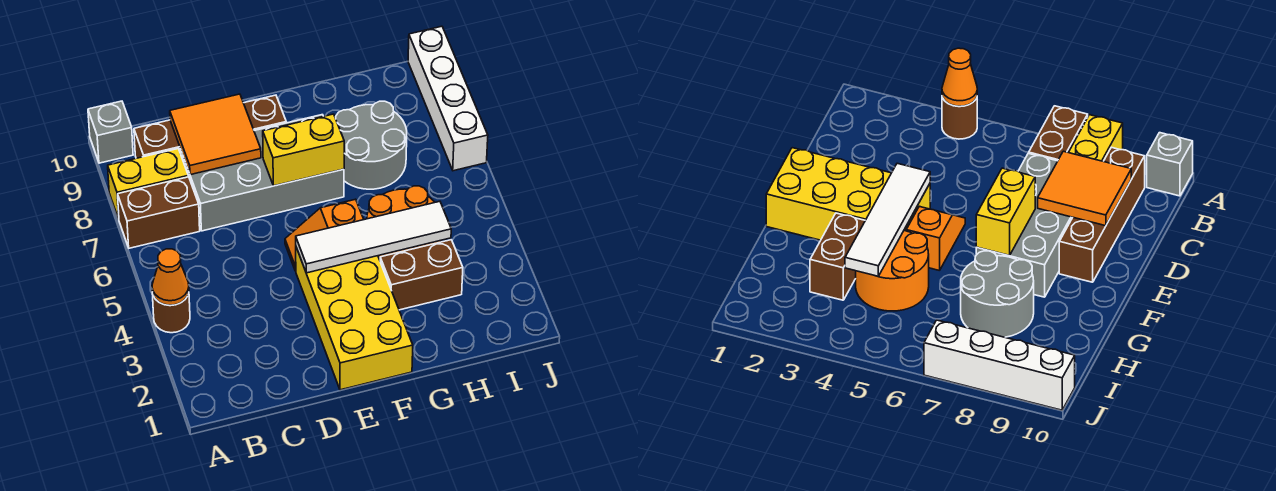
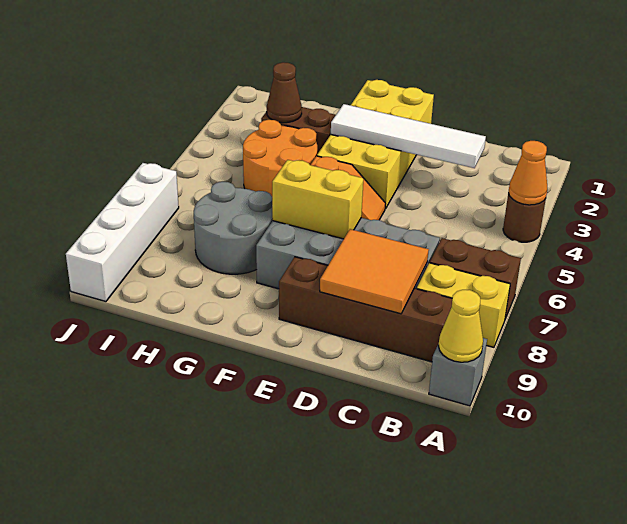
none -> yellow cone A10 level 2
white tile E4:H4 level 2 -> white tile C3:F3 level 2
none -> brown cone H3 level 2

